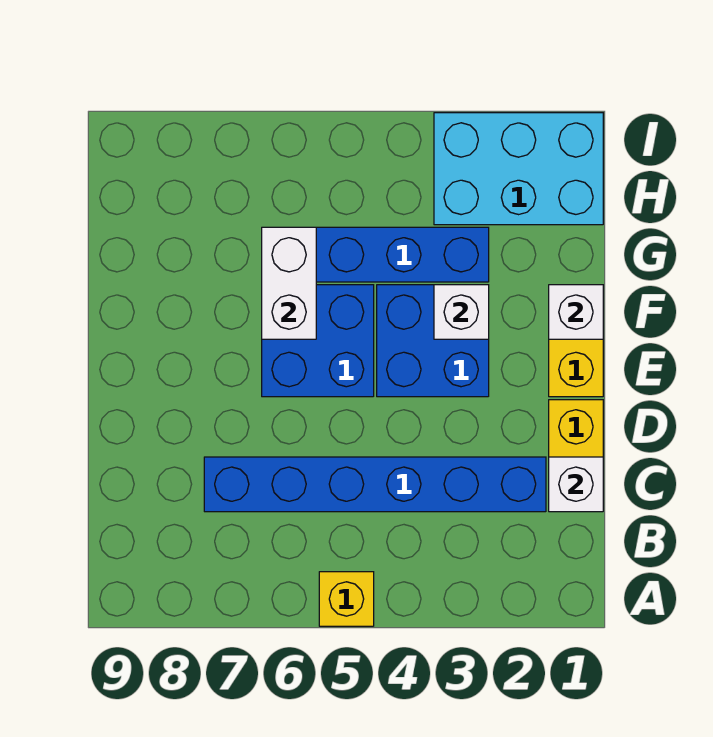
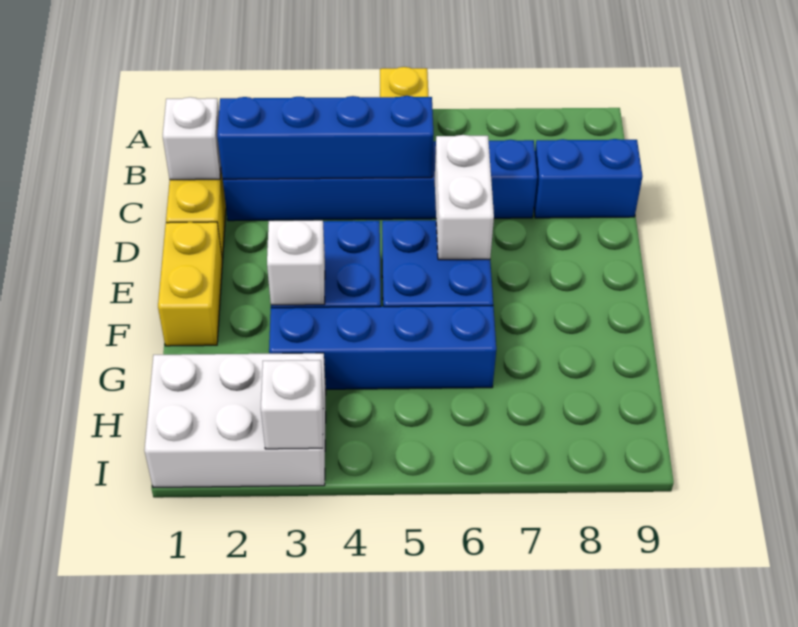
none -> blue brick C2:C5 level 2
none -> blue brick C8:C9 level 1
white brick F1 level 2 -> white brick I3 level 2
white brick F6:G6 level 2 -> white brick D6:E6 level 2
cyan brick H1:I3 level 1 -> white brick H1:I3 level 1

